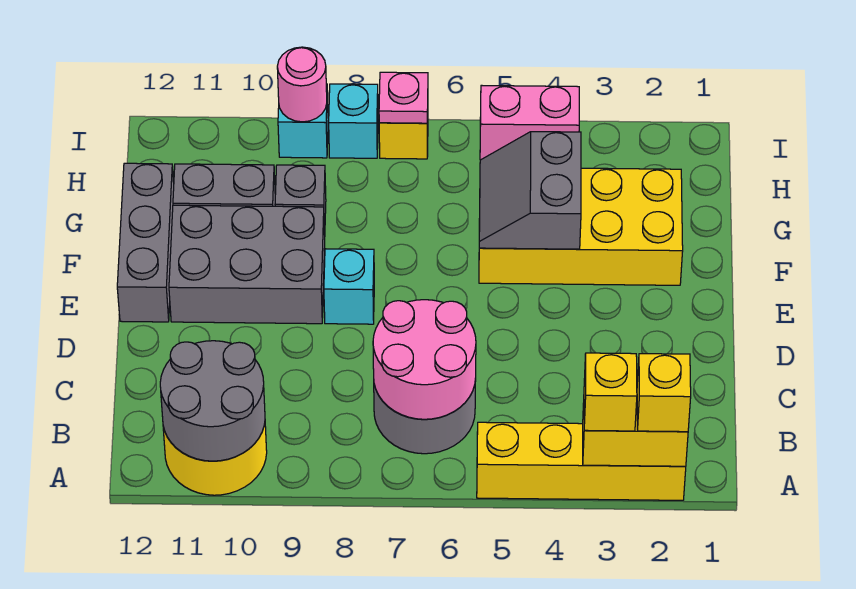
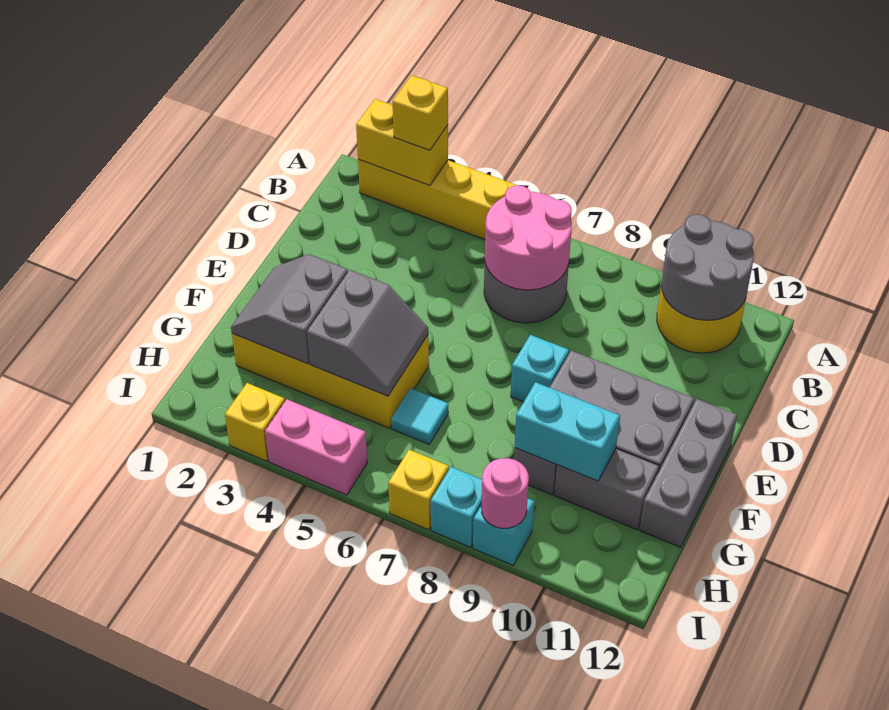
yellow brick A2 level 3 -> yellow brick I3 level 1
none -> grey slope F2:G3 level 2 top 3
none -> cyan tile G6 level 1
none -> cyan brick G9:G10 level 2
pink plate I7 level 2 -> none

